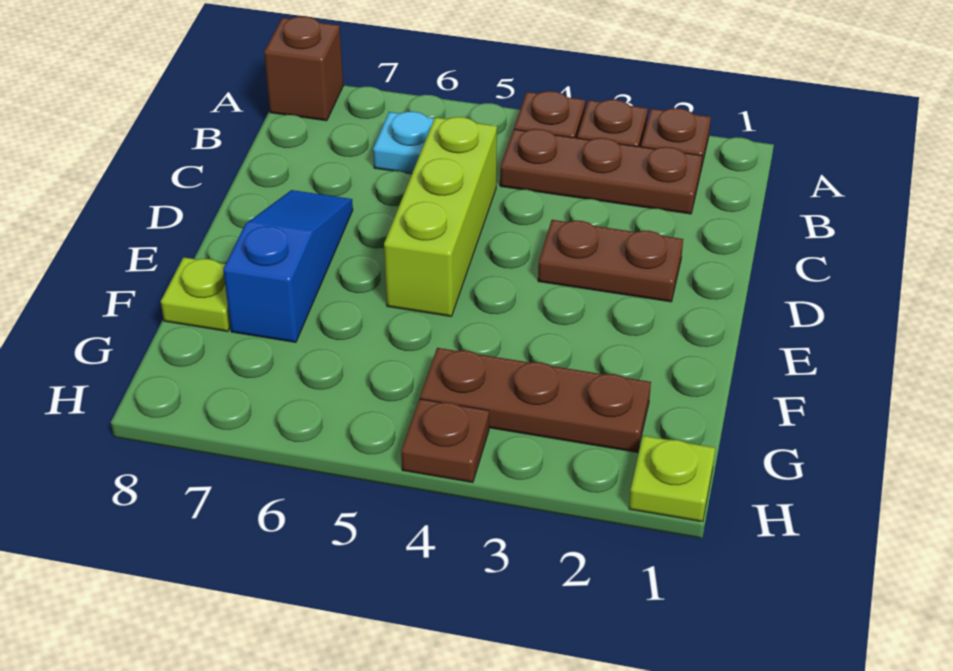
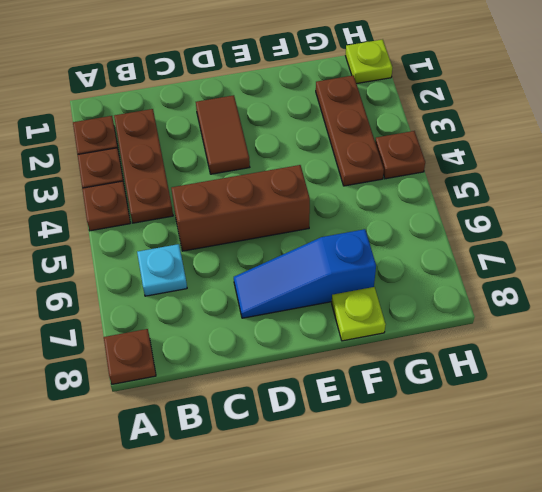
brown brick A8 level 1 -> brown plate A8 level 1
lime brick C5:E5 level 1 -> brown brick C5:E5 level 1
brown plate D2:D3 level 1 -> brown tile D2:D3 level 1

